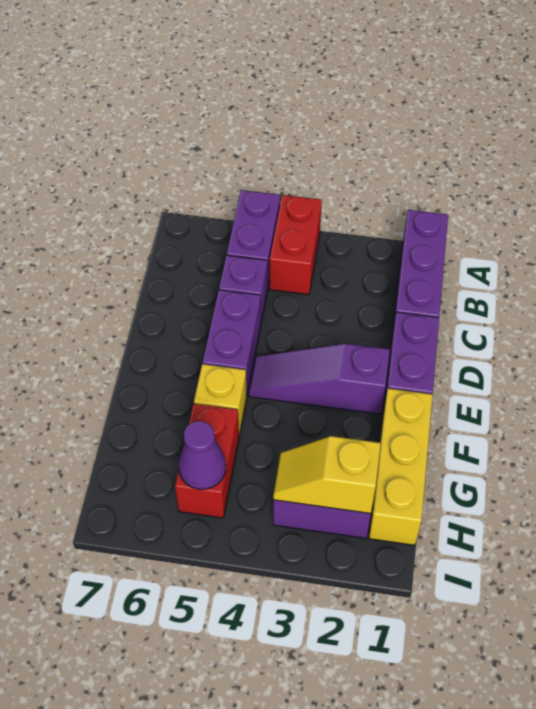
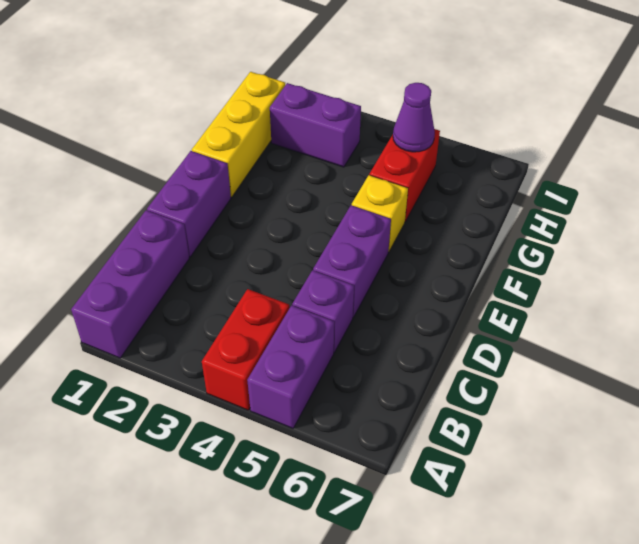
purple slope E2:E4 level 1 top 2 -> none
yellow slope H2:H3 level 2 top 2 -> none

